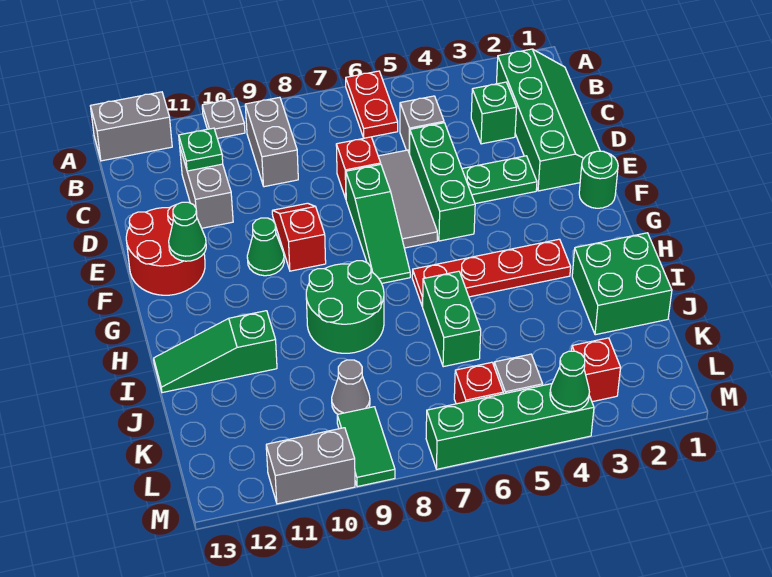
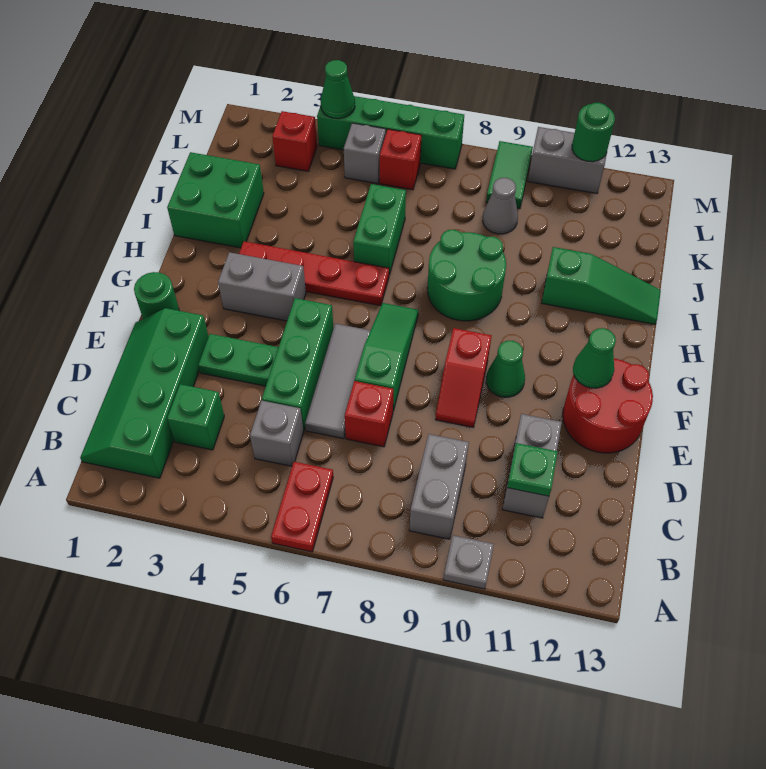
grey brick A12:A13 level 1 -> grey brick G3:G4 level 1
none -> green round brick M11 level 2

